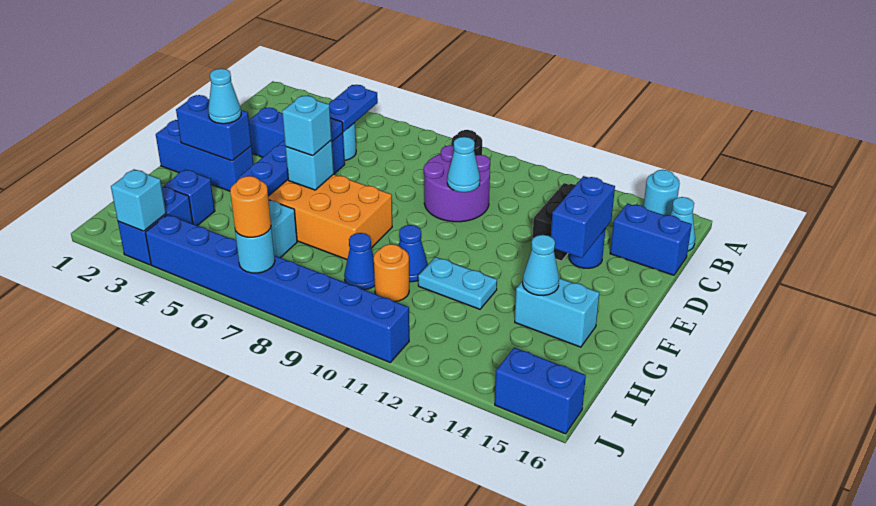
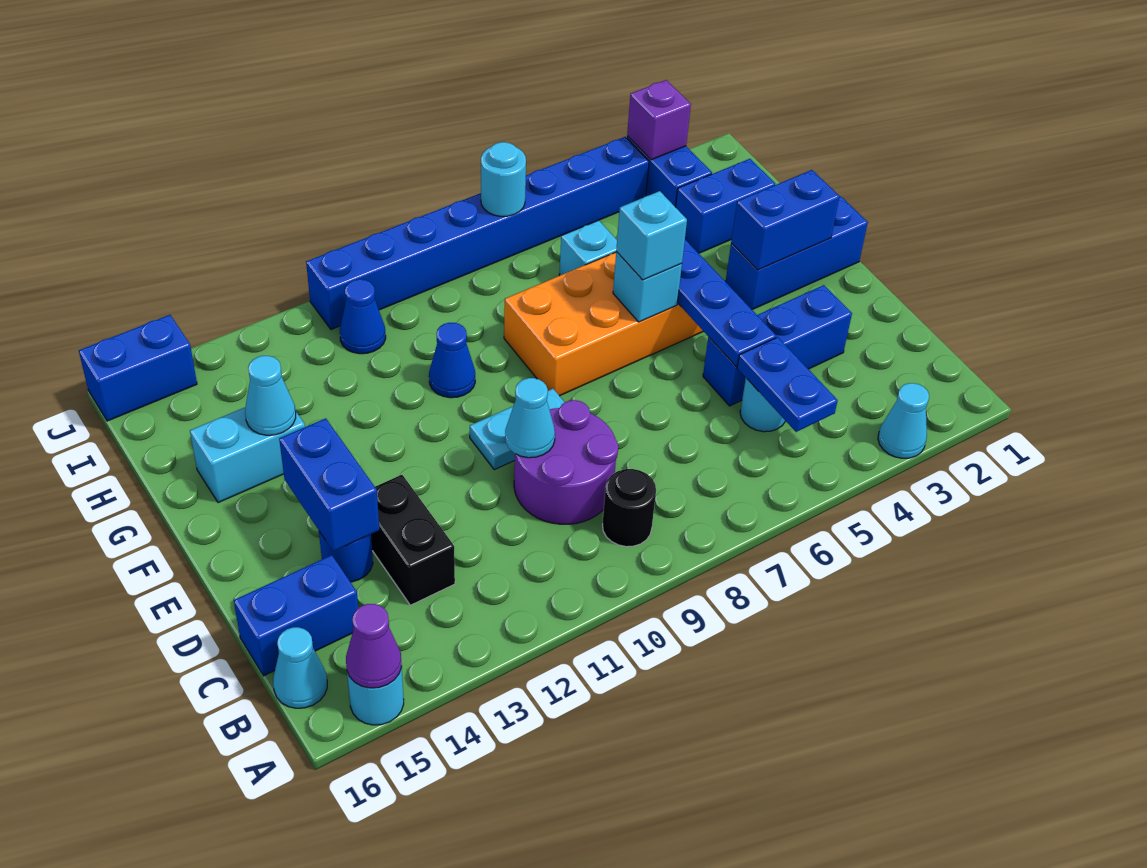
none -> purple cone A15 level 2
cyan cone F3 level 3 -> cyan cone A3 level 1
cyan plate G11:G12 level 1 -> cyan plate E9:E10 level 1
blue brick H3 level 1 -> blue brick H2:H3 level 1
blue cone H9 level 1 -> blue cone I11 level 1
orange round brick H10 level 1 -> none
cyan brick J3 level 2 -> purple brick J3 level 2
orange round brick J7 level 3 -> none

